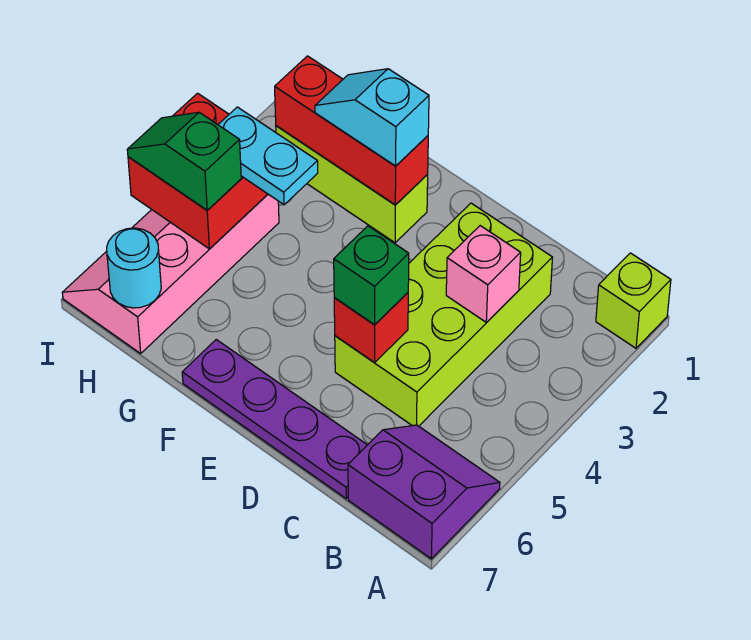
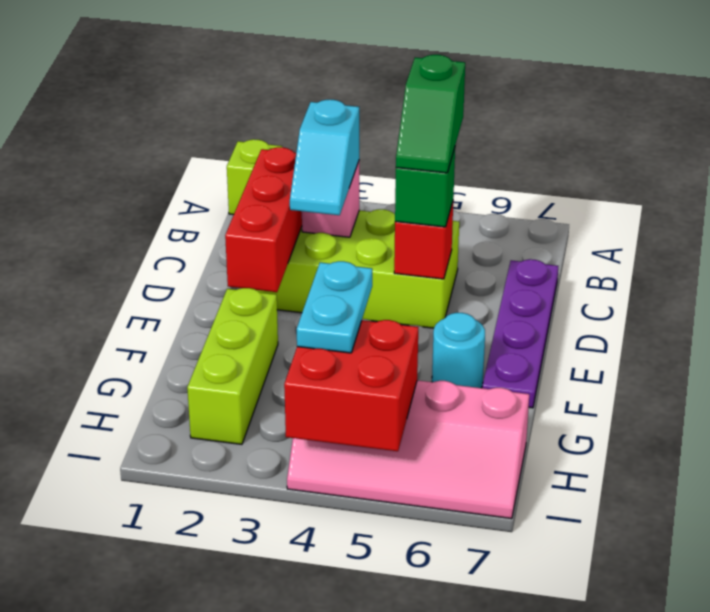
purple slope A6:B7 level 1 top 7 -> none
red brick F2:H2 level 2 -> red brick C2:E2 level 2
cyan slope F2:G2 level 3 top F -> cyan slope C3:D3 level 3 top C
green slope H5:I5 level 3 top H -> green slope C5:D5 level 4 top C
cyan round brick H7 level 2 -> cyan round brick F6 level 1

